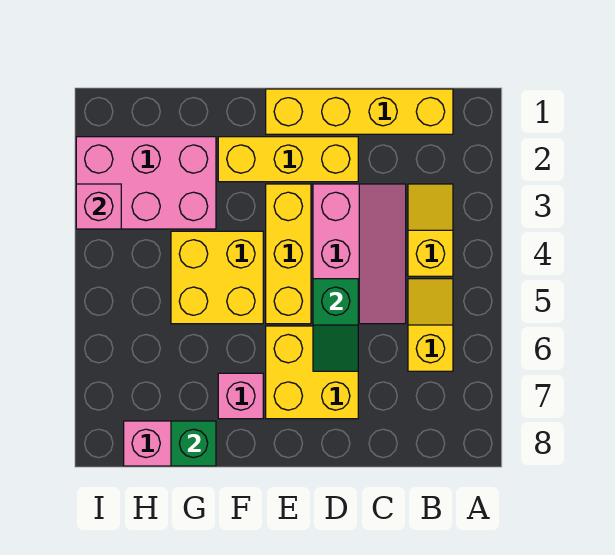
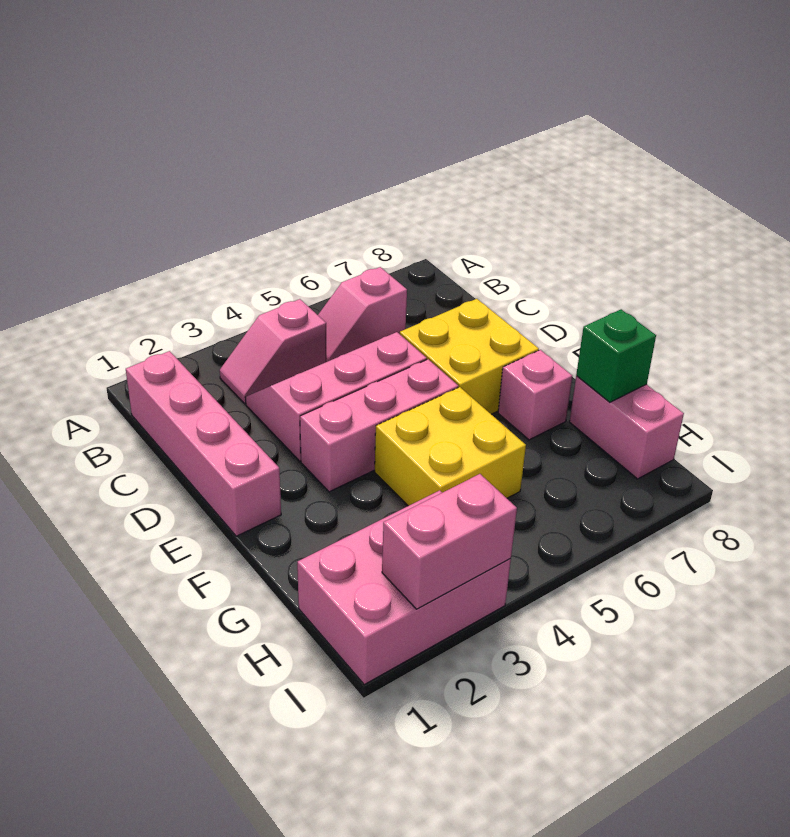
yellow brick B1:E1 level 1 -> pink brick B1:E1 level 1
yellow slope B3:B4 level 1 top 4 -> pink slope B3:B4 level 1 top 4
yellow slope B5:B6 level 1 top 6 -> pink slope B5:B6 level 1 top 6
yellow brick D2:F2 level 1 -> none
green slope D5:D6 level 2 top 5 -> none
yellow brick E3:E5 level 1 -> pink brick E3:E5 level 1
pink brick G2:I3 level 1 -> pink brick H1:I3 level 1
pink brick I3 level 2 -> pink brick I2:I3 level 2

